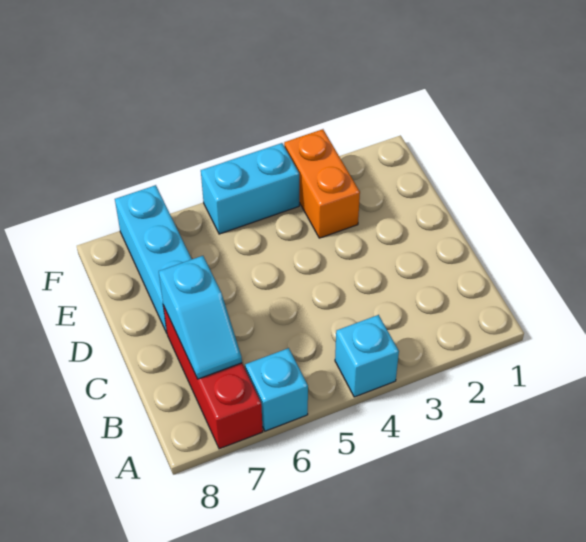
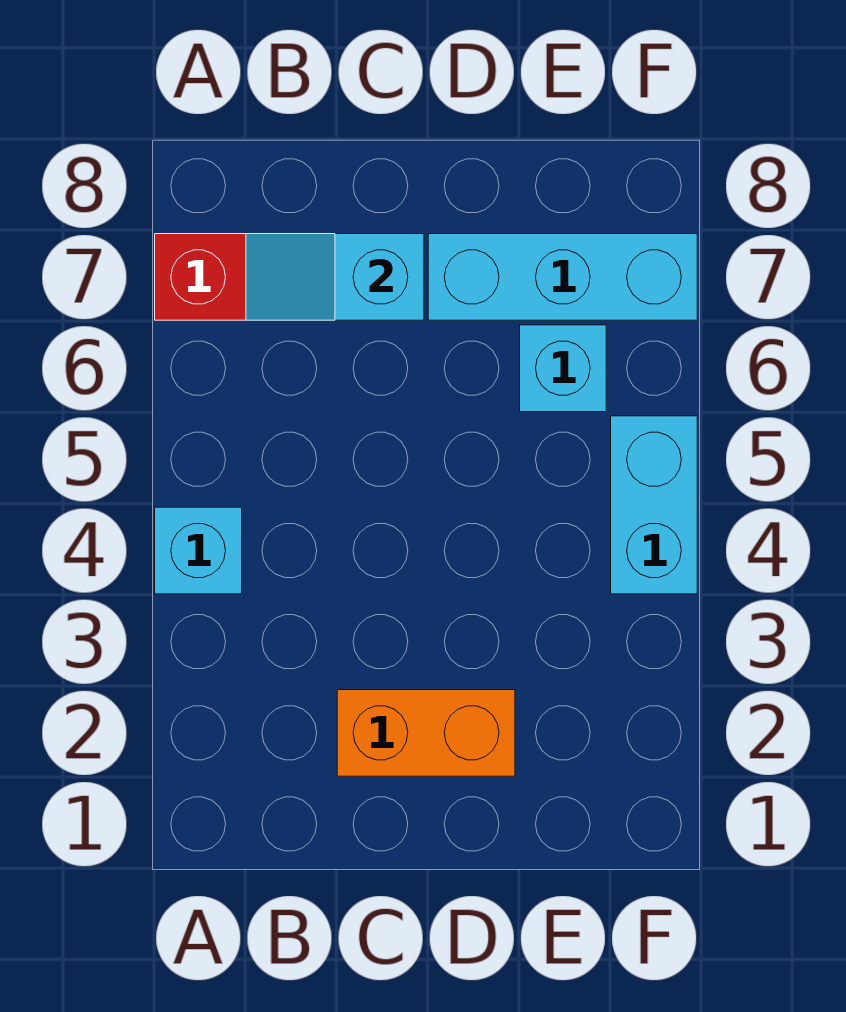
cyan brick A6 level 1 -> cyan brick E6 level 1
orange brick E3:F3 level 1 -> orange brick C2:D2 level 1

